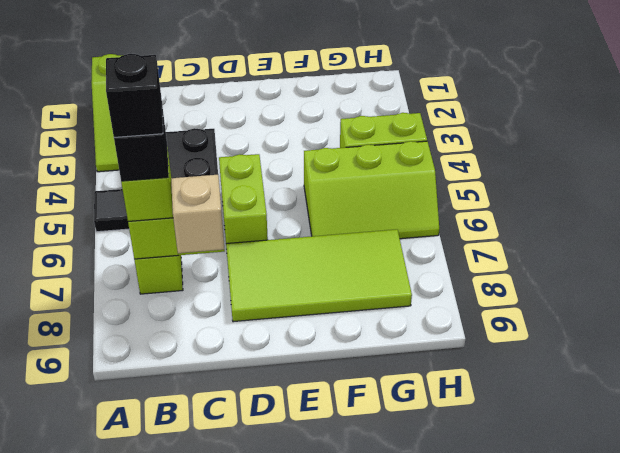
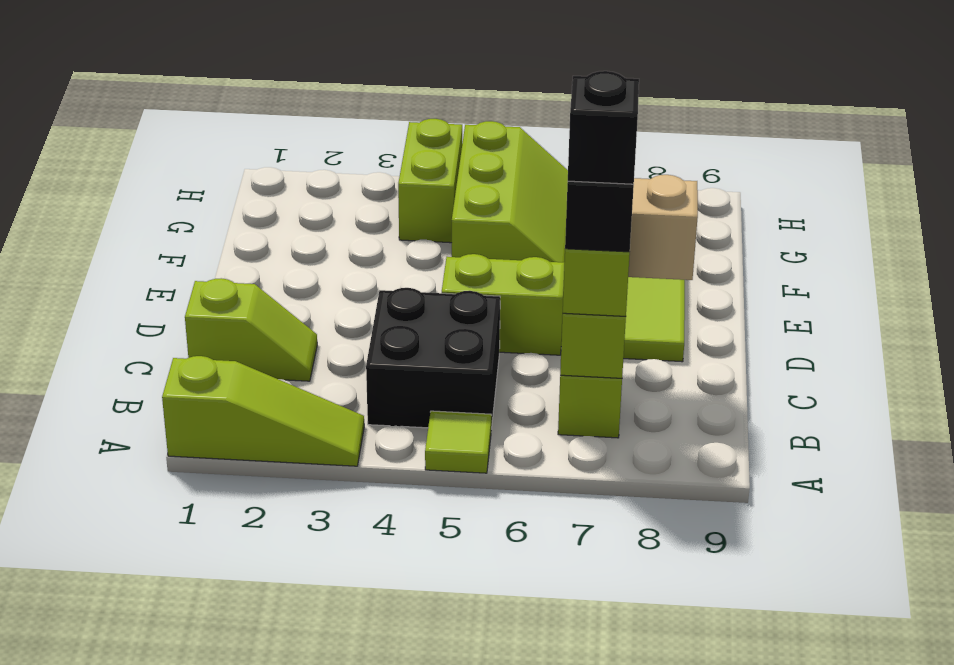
black tile A5 level 1 -> lime tile A5 level 1
none -> lime slope C1:C2 level 1 top 1

